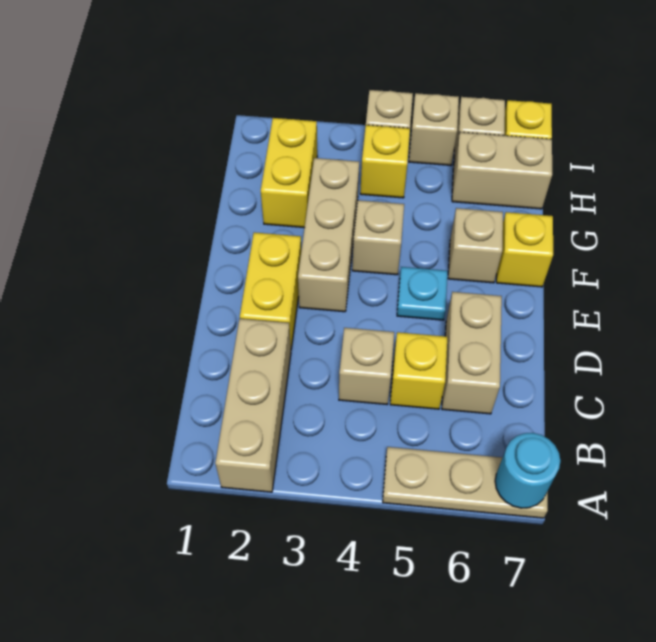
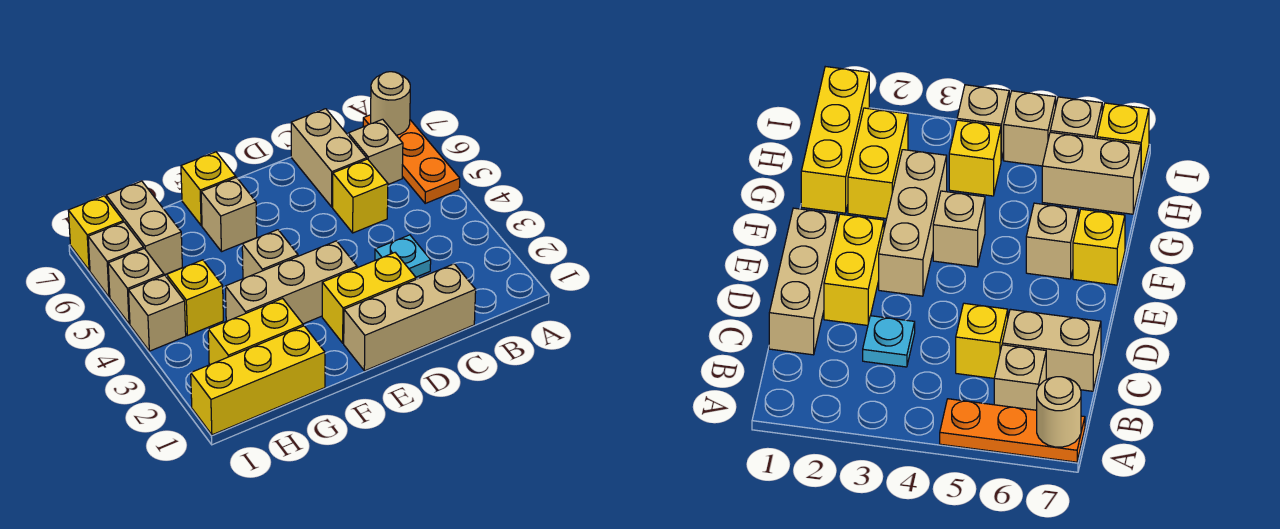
tan brick A2:C2 level 1 -> tan brick C1:E1 level 1
tan plate A5:A7 level 1 -> orange plate A5:A7 level 1
cyan round brick A7 level 2 -> tan round brick A7 level 2
tan brick C4 level 1 -> tan brick B6 level 1
tan brick C6:D6 level 1 -> tan brick C6:C7 level 1
cyan plate E5 level 1 -> cyan plate C3 level 1
none -> yellow brick G1:I1 level 1

